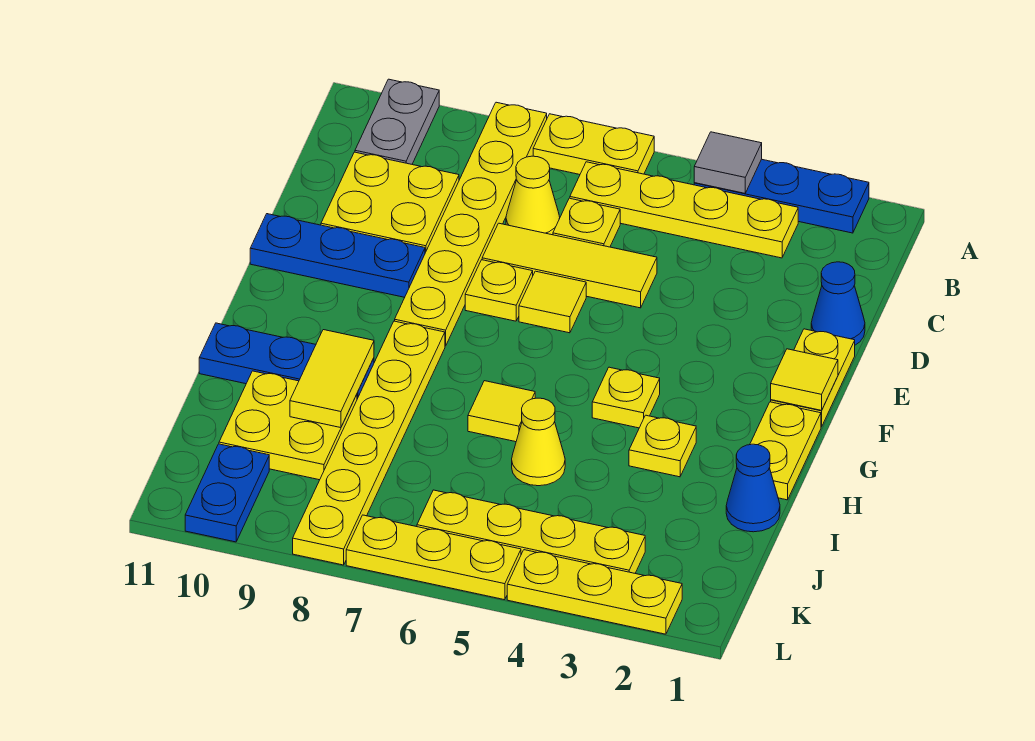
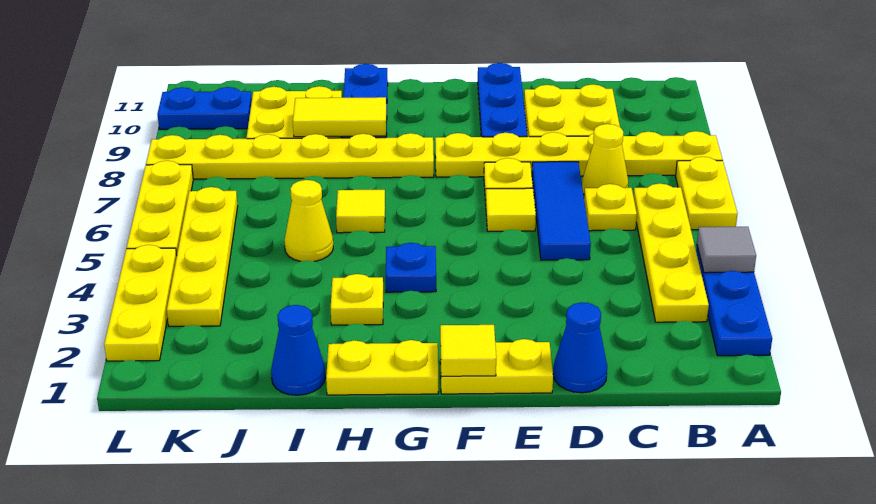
grey plate A10:B10 level 1 -> none
yellow tile D5:D7 level 1 -> blue tile D5:D7 level 1
yellow plate G4 level 1 -> blue plate G4 level 1

